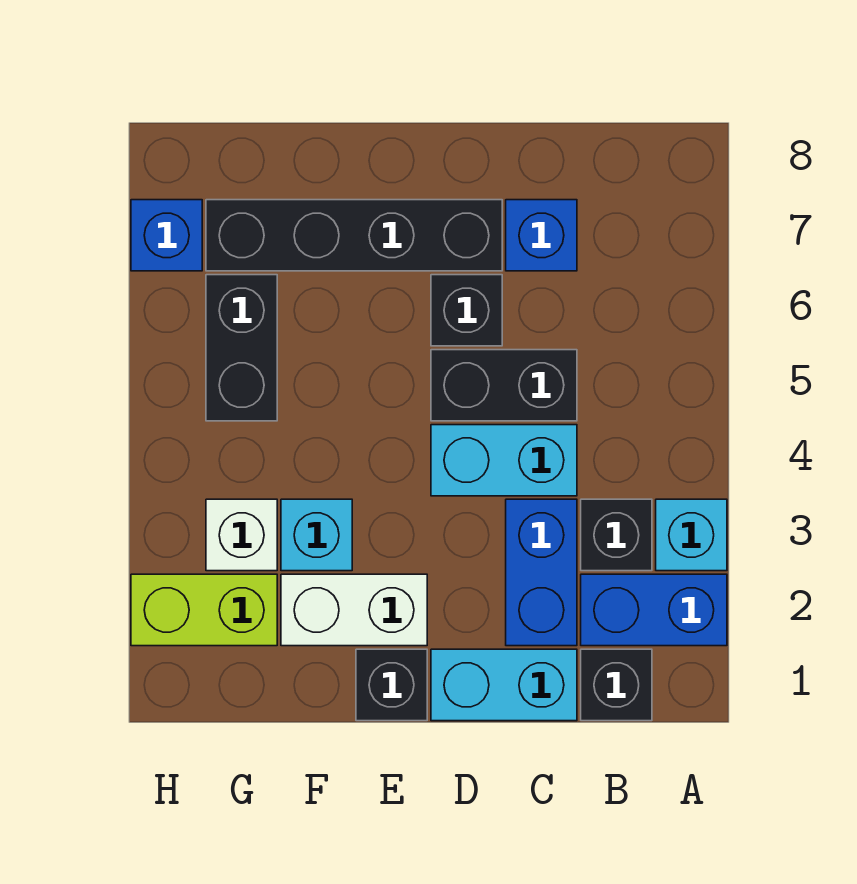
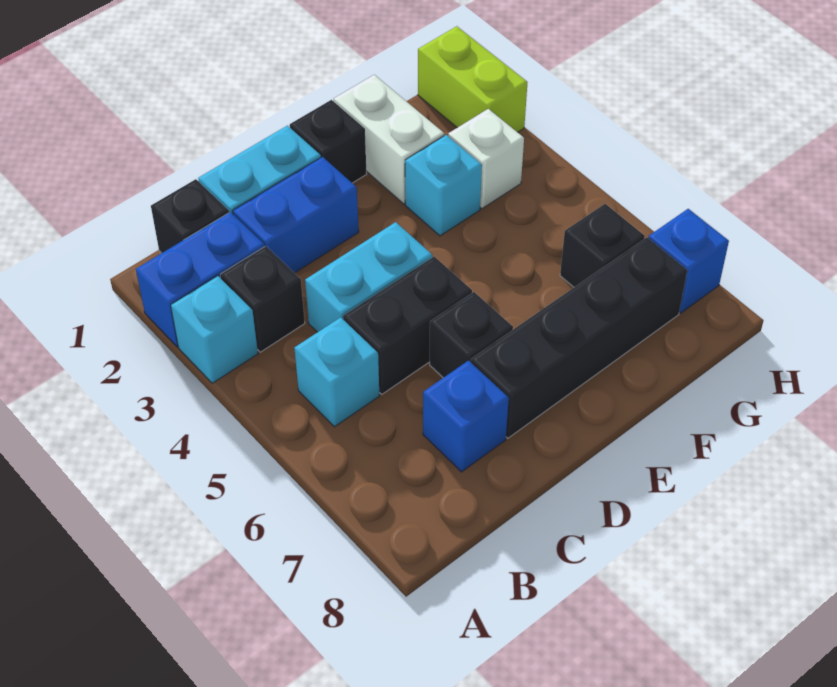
none -> cyan brick B5 level 1
blue brick C2:C3 level 1 -> blue brick C2:D2 level 1
white brick E2:F2 level 1 -> white brick F1:F2 level 1
lime brick G2:H2 level 1 -> lime brick H1:H2 level 1
black brick G5:G6 level 1 -> black brick G6 level 1

